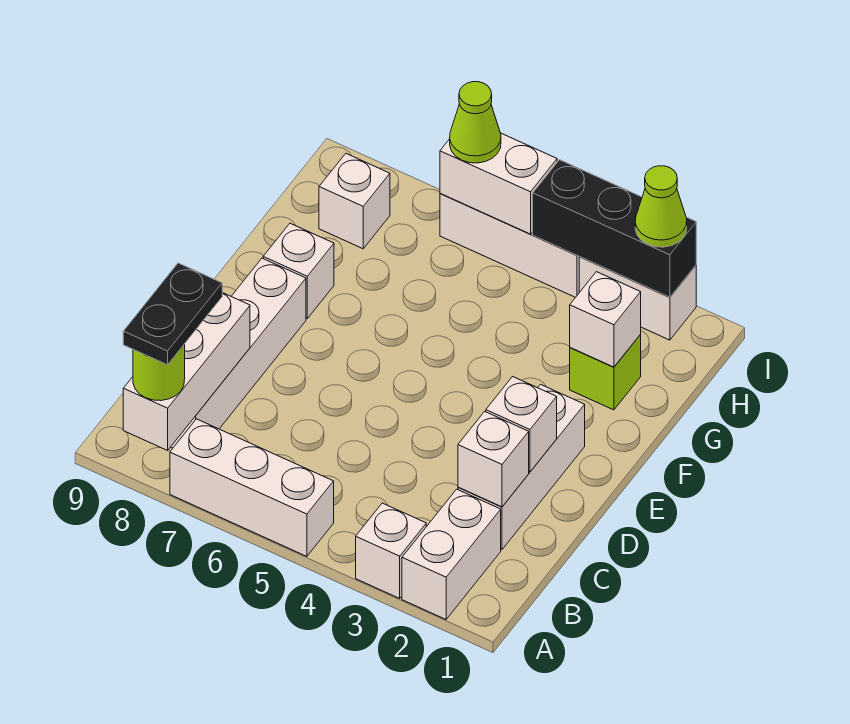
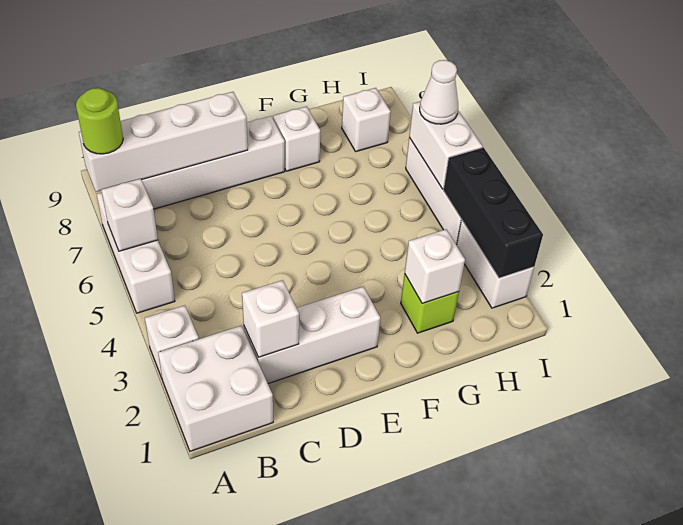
white brick A2:B2 level 1 -> white brick A1:B2 level 1
white brick A8:C8 level 2 -> white brick A8:D8 level 2
black plate A8:B8 level 4 -> none
white brick D2 level 2 -> white brick A6 level 2
lime cone I2 level 3 -> none
lime cone I6 level 3 -> white cone I6 level 3

